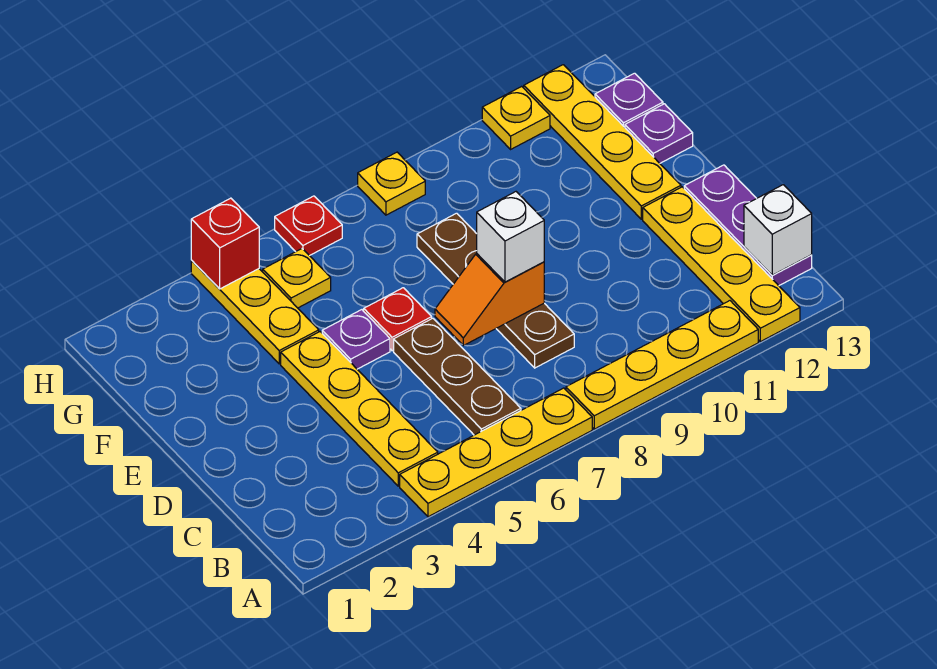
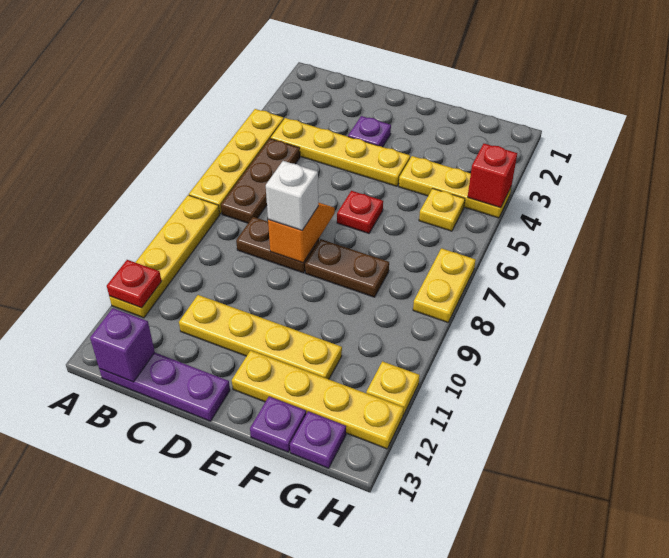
yellow plate A12:D12 level 1 -> yellow plate C11:F11 level 1
brown plate B6:D6 level 1 -> brown plate B5:B7 level 1
white brick B13 level 2 -> purple brick B13 level 2
purple plate E5 level 1 -> purple plate D3 level 1
red plate H6 level 1 -> red plate A11 level 2
yellow plate H8 level 1 -> yellow plate H7:H8 level 1

